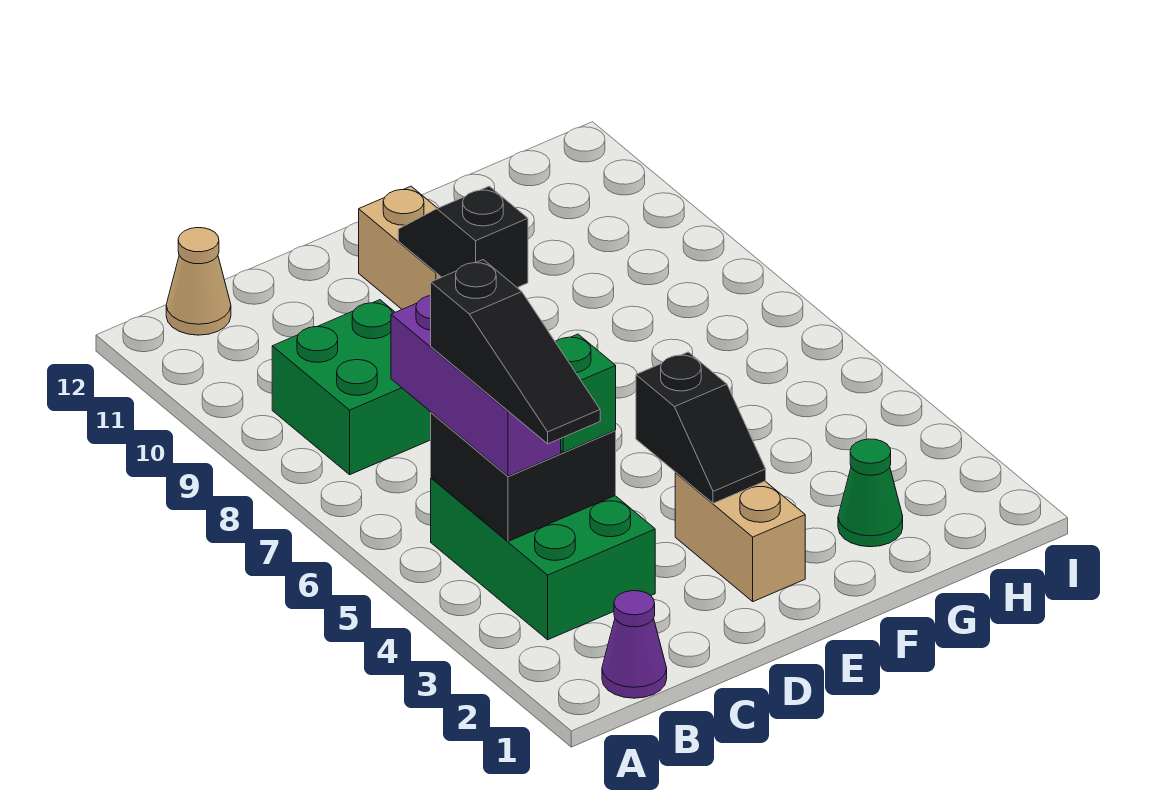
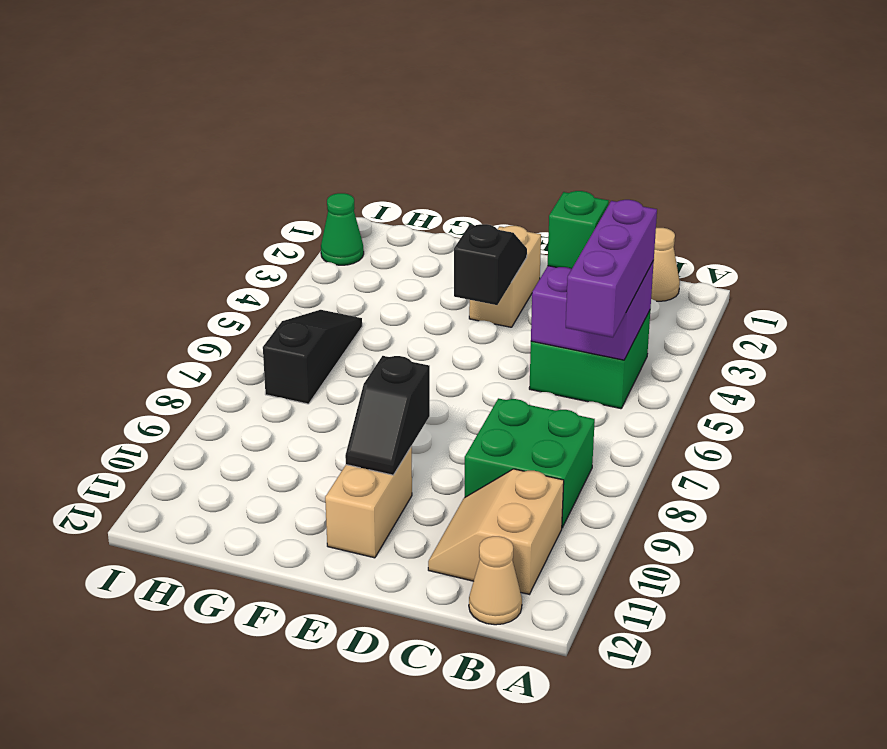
purple cone B1 level 1 -> tan cone B1 level 1
green brick B3:C5 level 1 -> green brick B4:C5 level 1
black slope B3:B5 level 4 top 5 -> black slope H5:H7 level 1 top 7
black brick B4:C5 level 2 -> purple brick B4:C5 level 2
none -> tan slope B10:C11 level 1 top B
green cone G2 level 1 -> green cone I2 level 1

